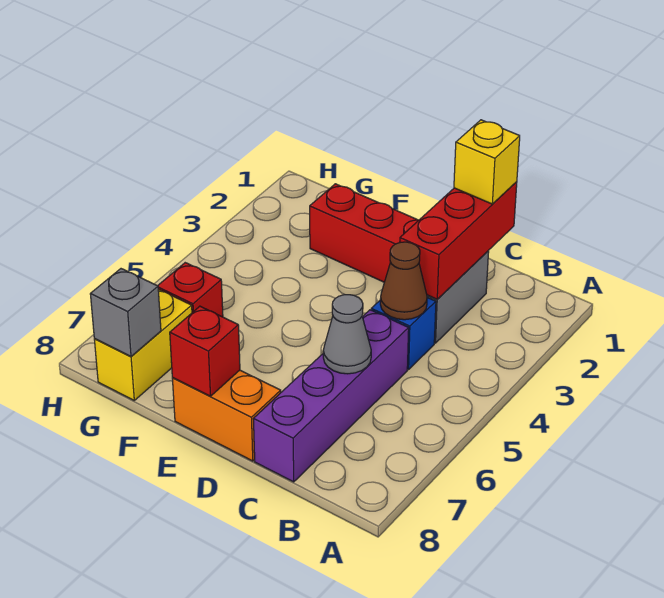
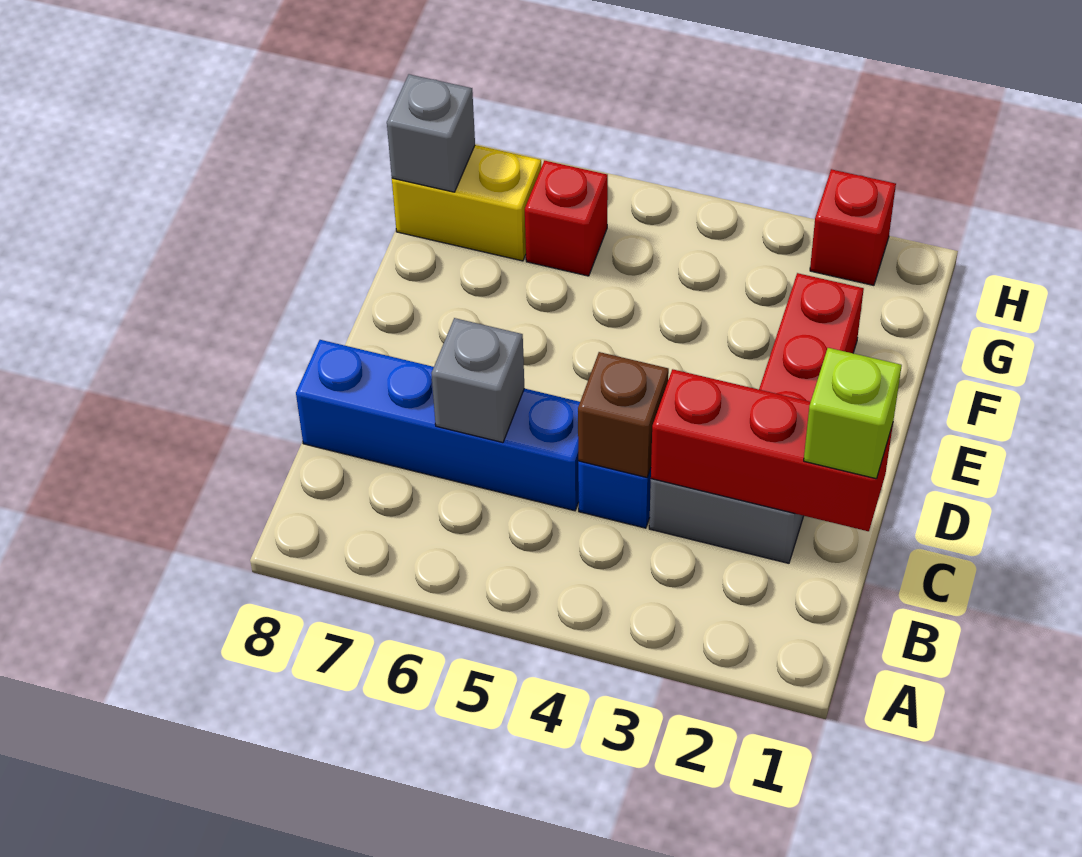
yellow brick C1 level 3 -> lime brick C1 level 3
brown cone C4 level 2 -> brown brick C4 level 2
purple brick C5:C8 level 1 -> blue brick C5:C8 level 1
grey cone C6 level 2 -> grey brick C6 level 2
orange brick D8:E8 level 1 -> none
red brick E8 level 2 -> red brick H2 level 1

